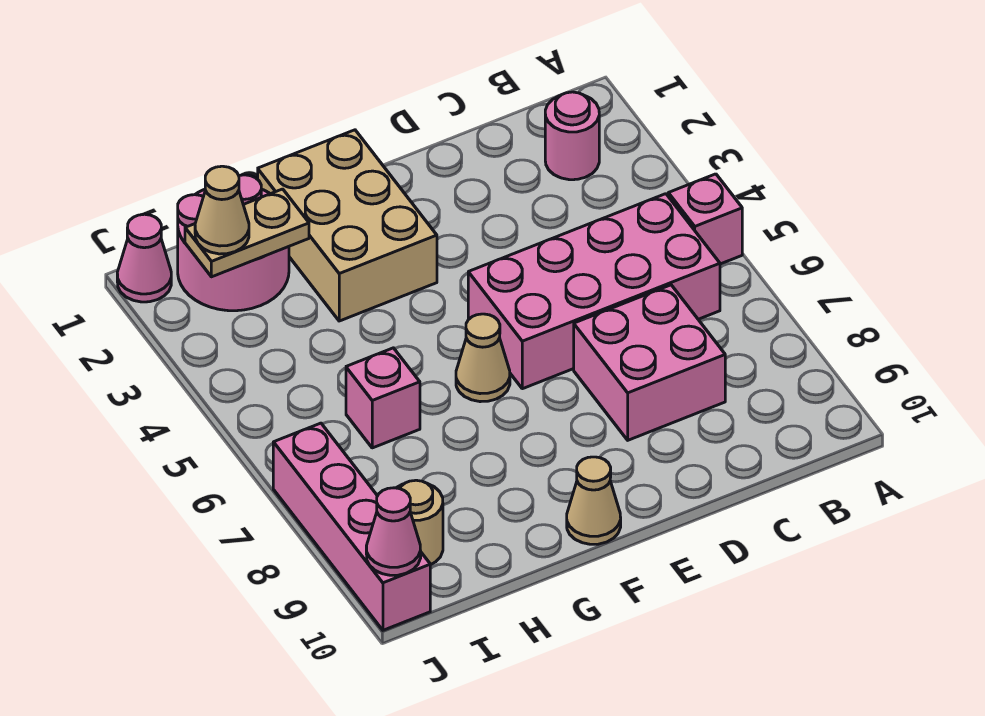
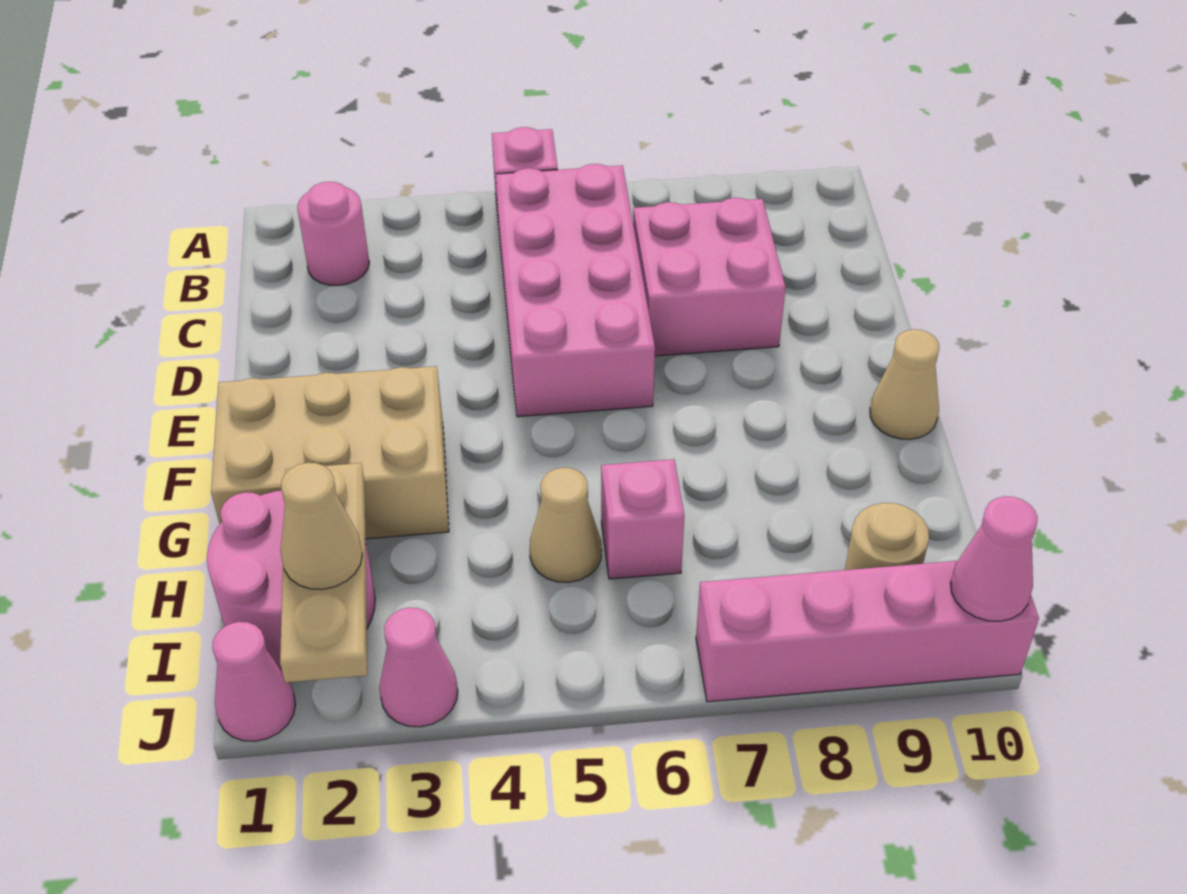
tan cone F6 level 1 -> tan cone H5 level 1
tan plate H2:I2 level 2 -> tan plate H2:J2 level 2
none -> pink cone J3 level 1

